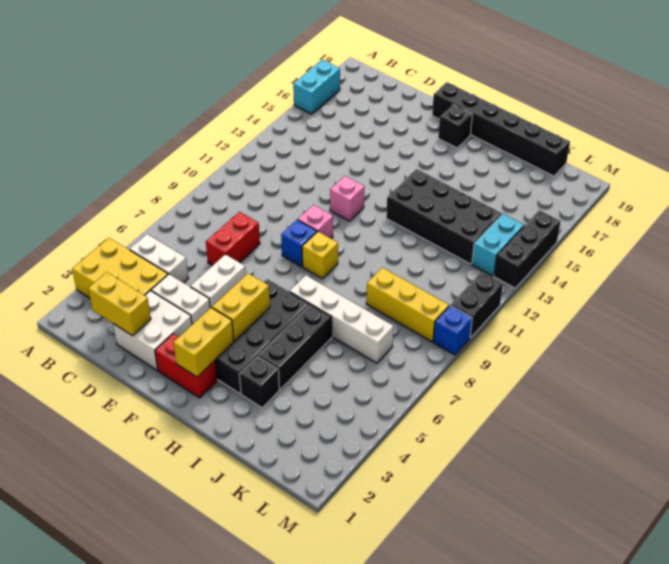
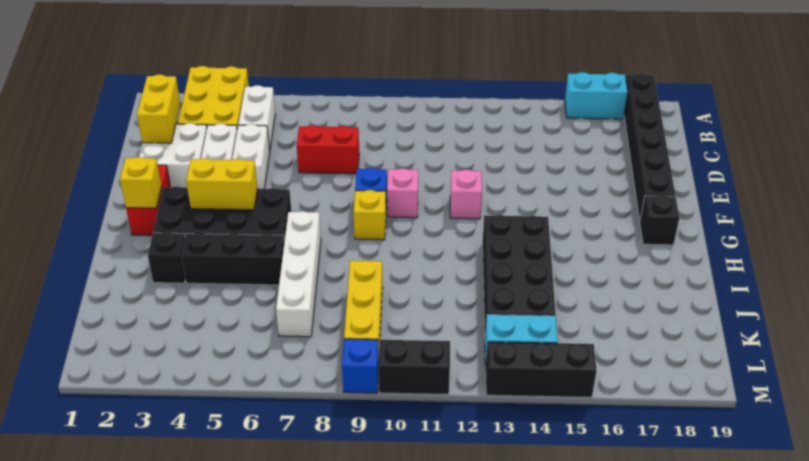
white brick E5:E6 level 1 -> white brick D5:E5 level 1
black brick F19:K19 level 1 -> black brick A18:F18 level 1
yellow brick G2:G3 level 2 -> yellow brick G2 level 2

